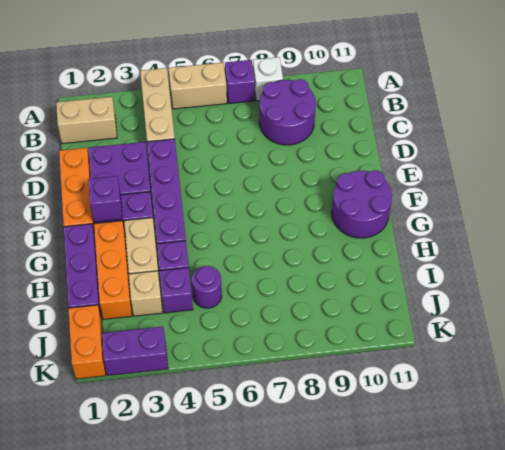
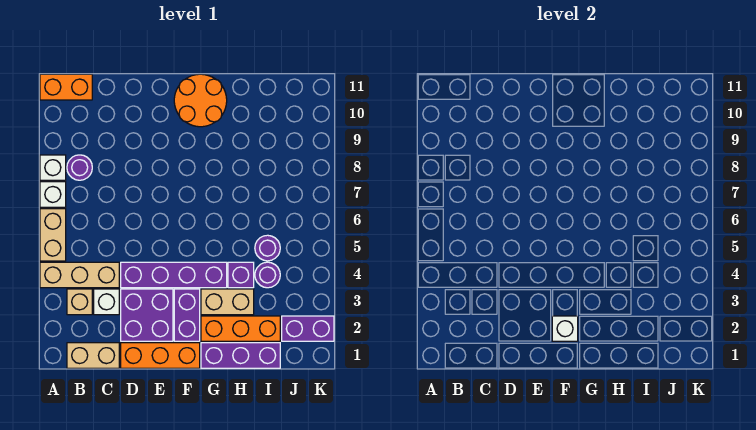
purple brick A7 level 1 -> white brick A7 level 1
tan brick B1:B2 level 1 -> tan brick B1:C1 level 1
purple round brick B8:C9 level 1 -> purple round brick B8 level 1
none -> white brick C3 level 1
purple brick F2 level 2 -> white brick F2 level 2
purple round brick F10:G11 level 1 -> orange round brick F10:G11 level 1
tan brick I3 level 1 -> tan brick B3 level 1
purple brick I4 level 1 -> purple round brick I4 level 1
orange brick J1:K1 level 1 -> orange brick A11:B11 level 1
purple brick K2:K3 level 1 -> purple brick J2:K2 level 1

